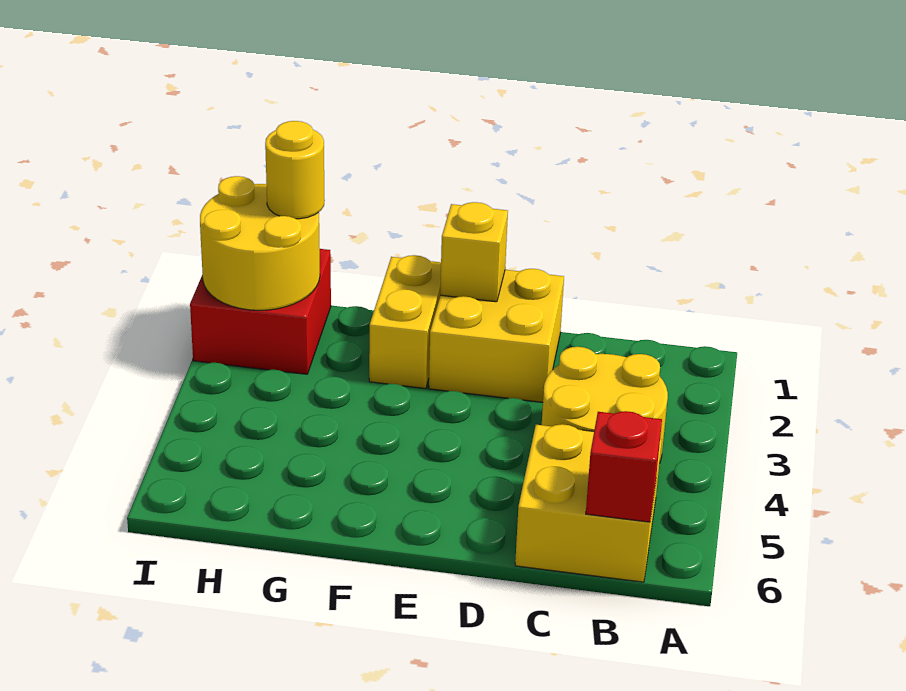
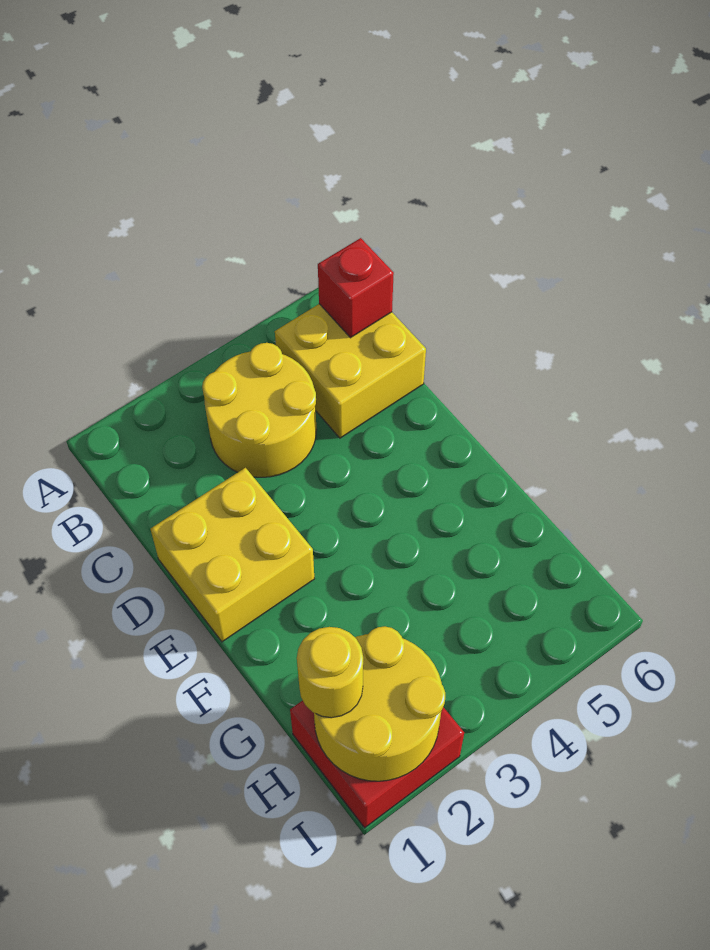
yellow brick E1 level 2 -> none
yellow brick F1:F2 level 1 -> none

